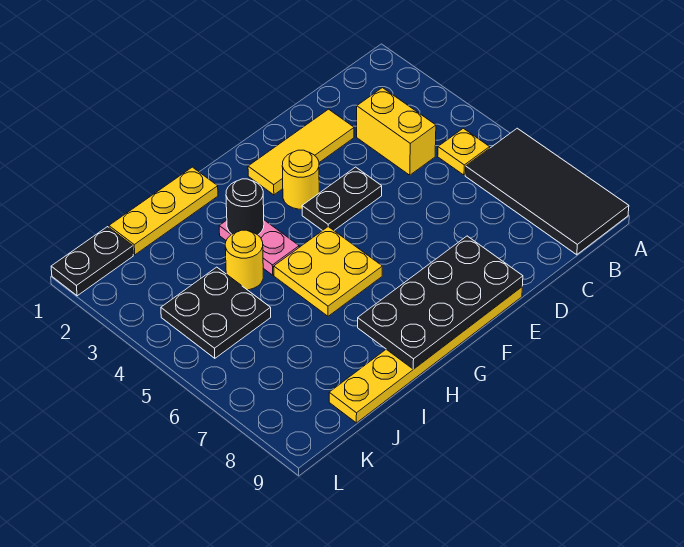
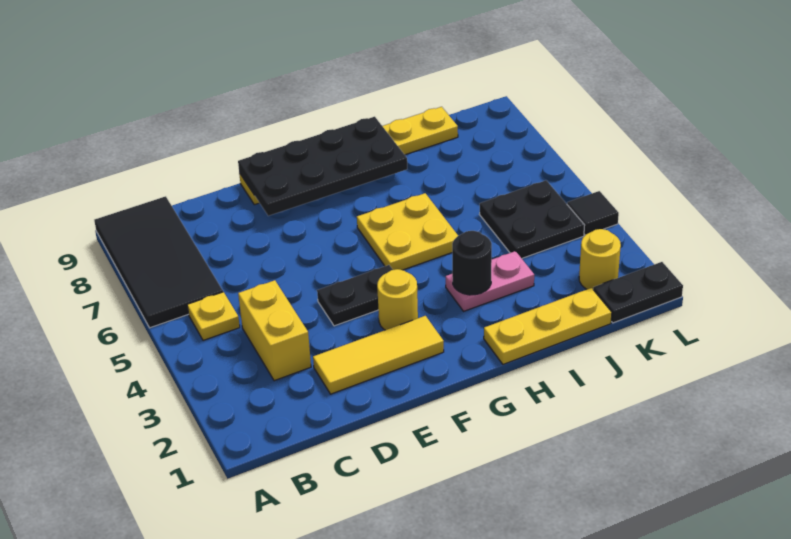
pink plate H3:H4 level 1 -> pink plate H3:I3 level 1
yellow round brick I4 level 1 -> yellow round brick K2 level 1
none -> black tile L4 level 1

